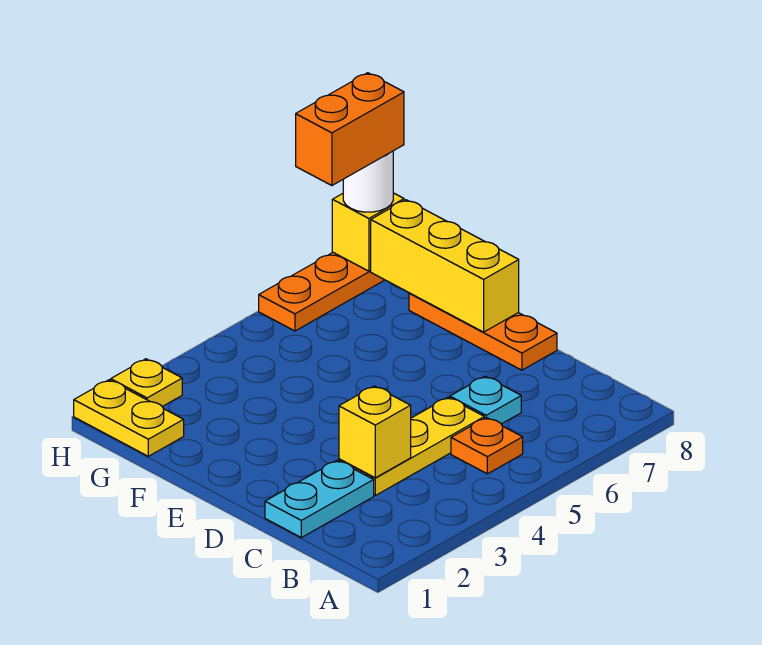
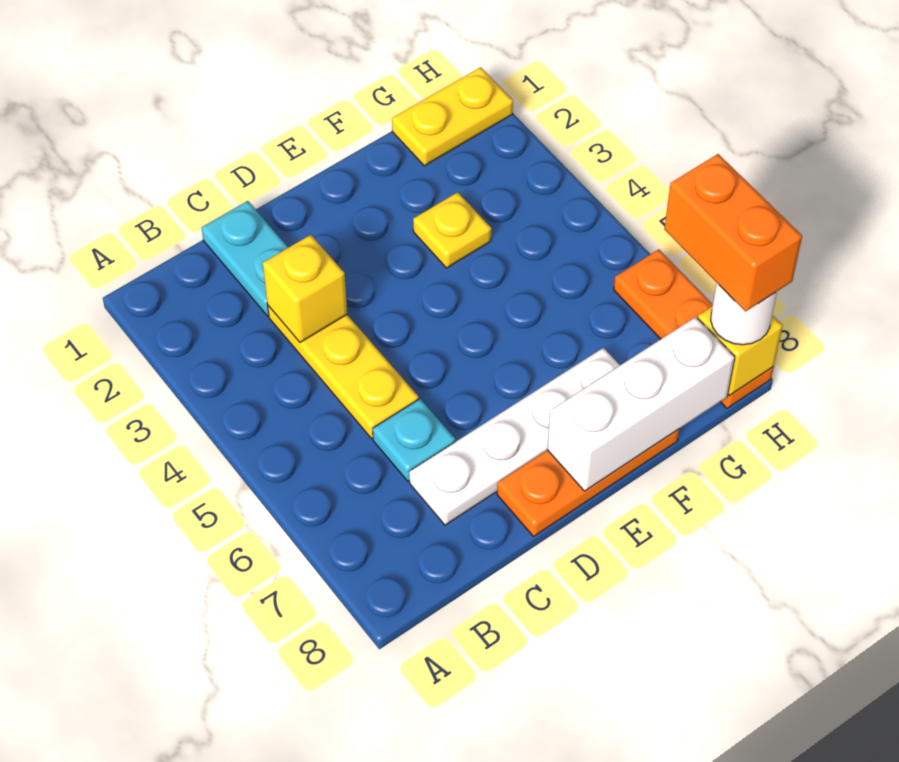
orange plate B5 level 1 -> none
none -> white plate C7:F7 level 1
yellow brick E8:G8 level 2 -> white brick E8:G8 level 2
yellow plate H2 level 1 -> yellow plate F3 level 1

